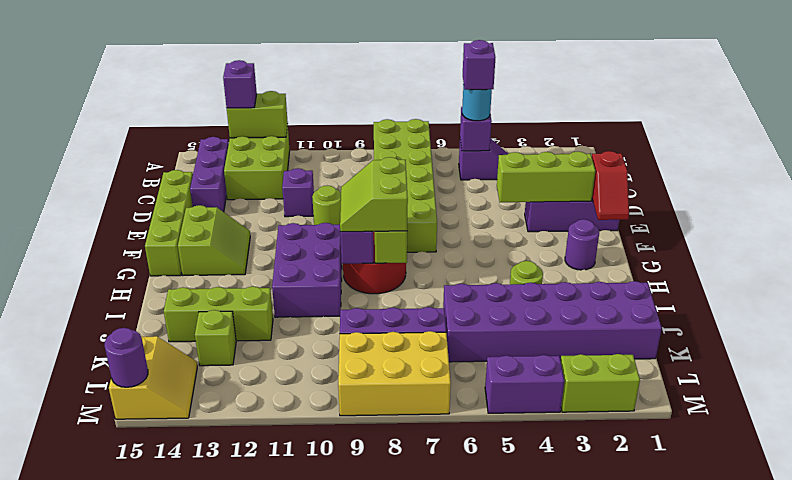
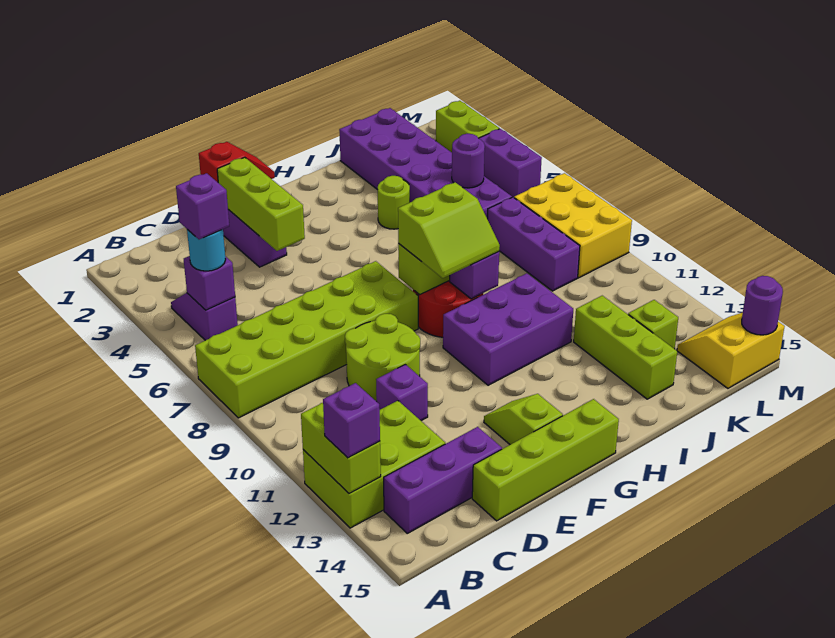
lime round brick E10 level 1 -> lime round brick D9:E10 level 1
lime slope F13:G14 level 1 top 14 -> lime slope F13:F14 level 1 top 14
purple round brick G2 level 1 -> purple round brick K5 level 2

